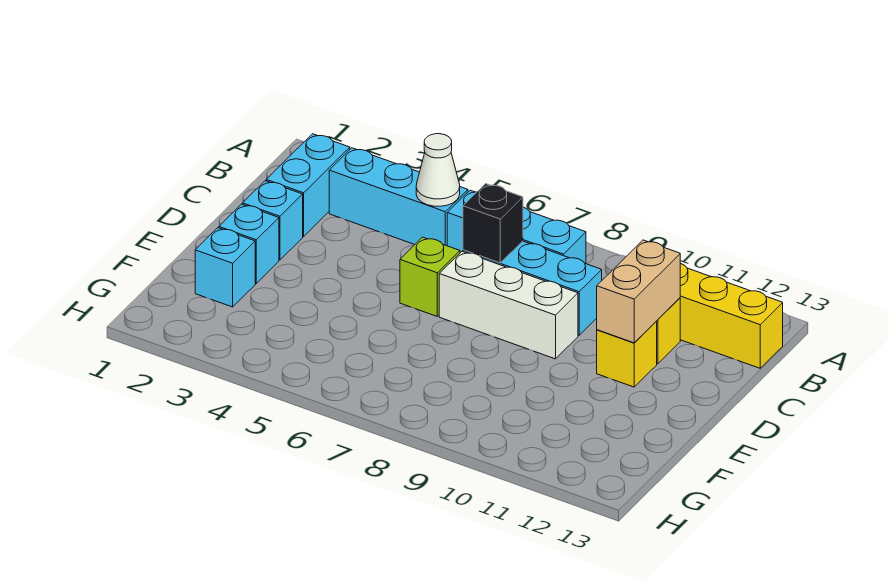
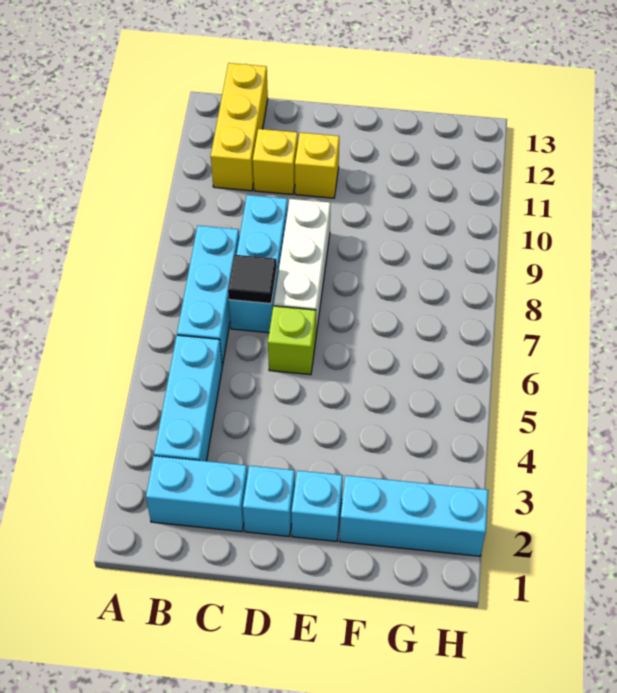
white cone B5 level 2 -> none
black brick C7 level 2 -> black tile C7 level 2
tan brick C11:D11 level 2 -> none
cyan brick F2 level 1 -> cyan brick F2:H2 level 1

